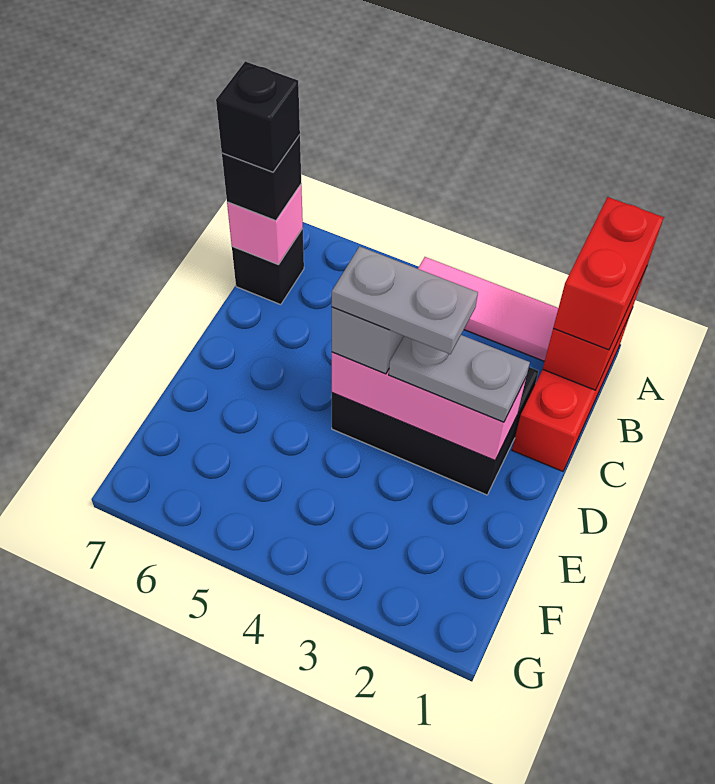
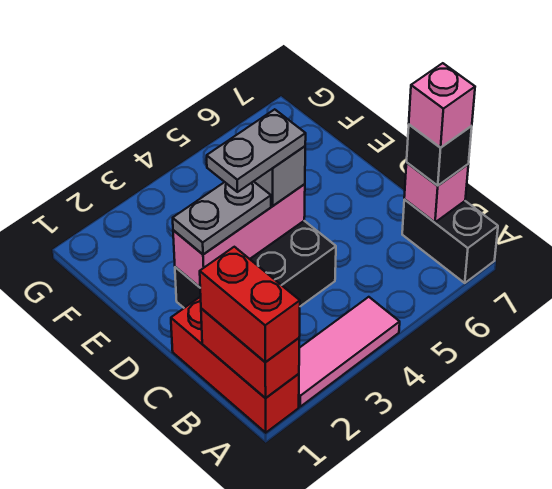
black brick B7 level 1 -> black brick A7:B7 level 1
black brick B7 level 4 -> pink brick B7 level 4

